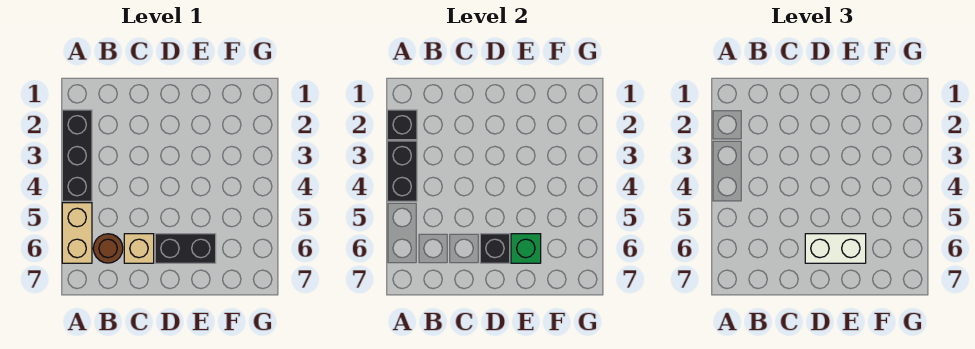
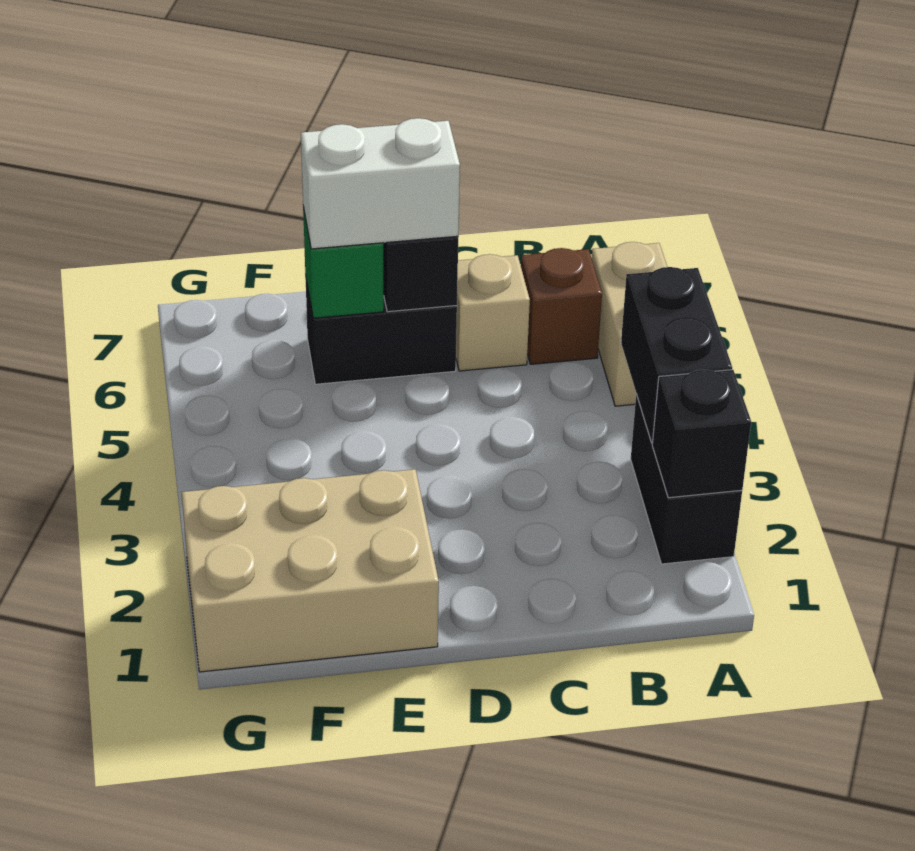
black brick A2:A4 level 1 -> black brick A2:A3 level 1
brown round brick B6 level 1 -> brown brick B6 level 1
none -> tan brick E1:G2 level 1

